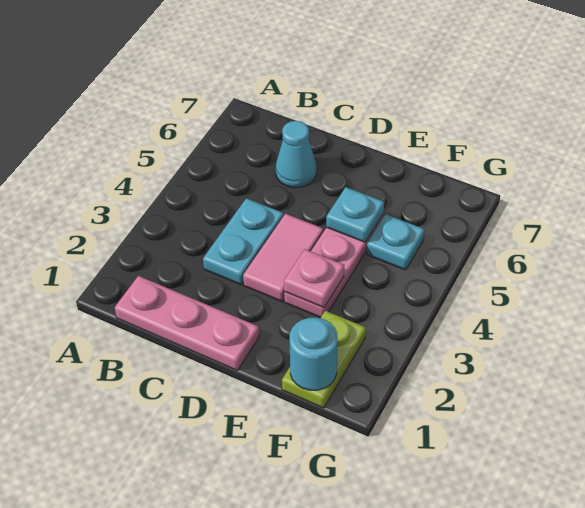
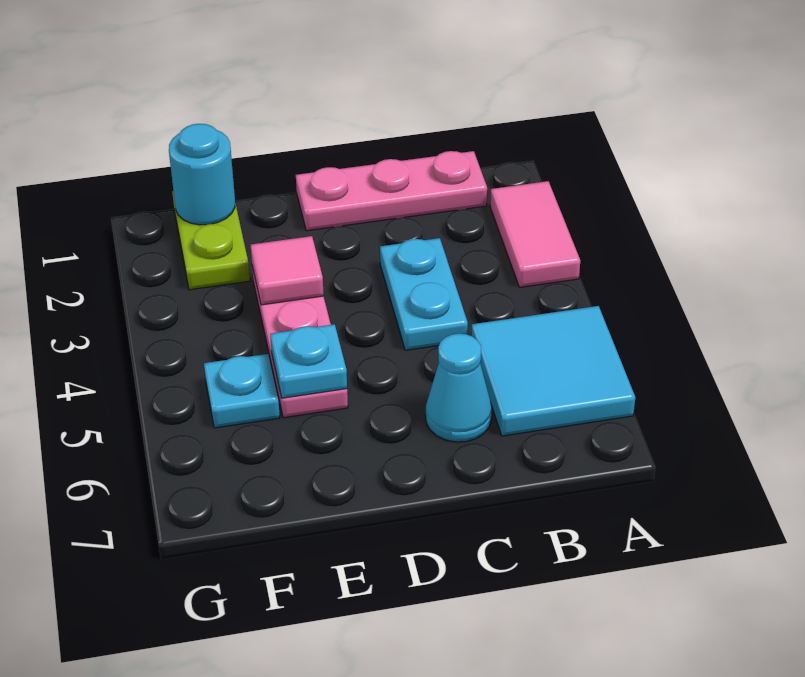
none -> cyan tile A5:B6 level 1
pink tile D3:D4 level 1 -> pink tile A2:A3 level 1
pink plate E3 level 2 -> pink tile E3 level 2

